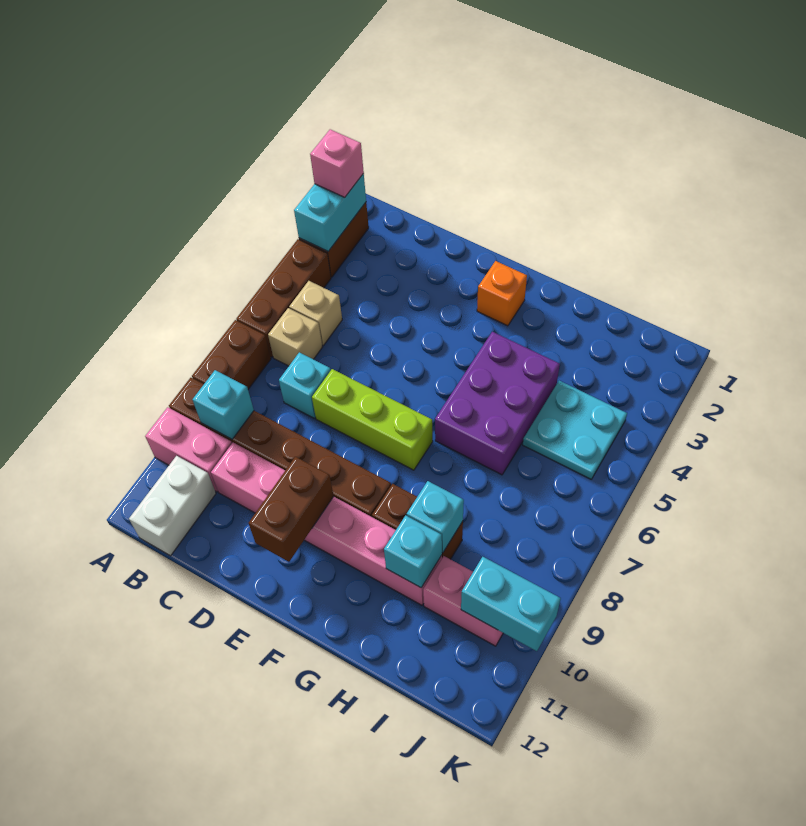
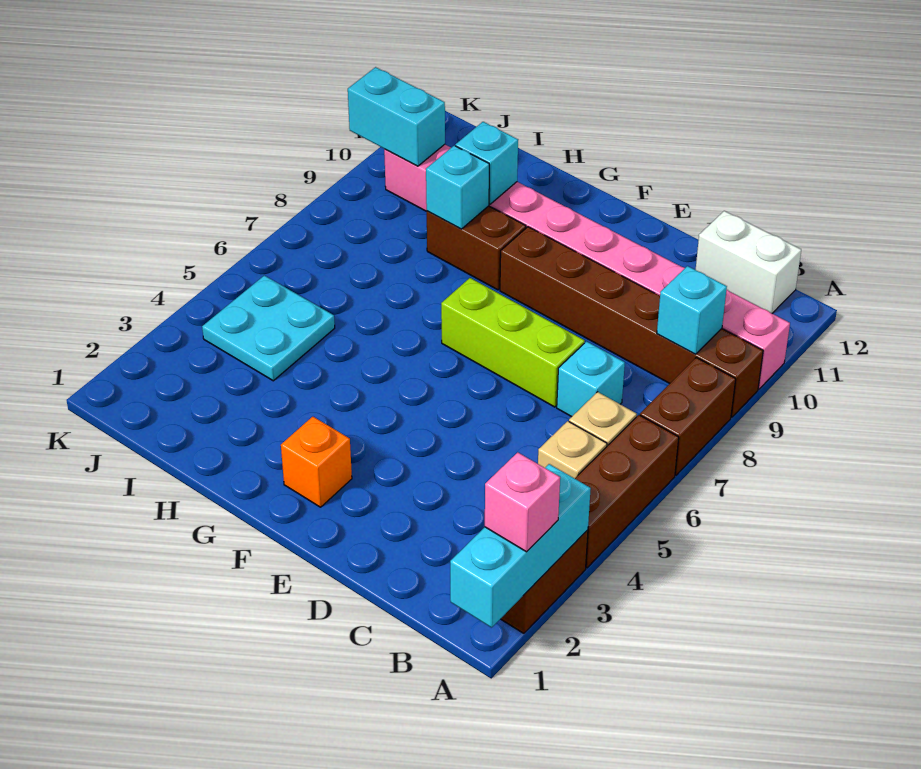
cyan brick A2:A3 level 2 -> cyan brick A1:A3 level 2
white brick B11:B12 level 1 -> white brick B12:C12 level 1
brown brick E10:E11 level 2 -> none
purple brick G4:H6 level 1 -> none

